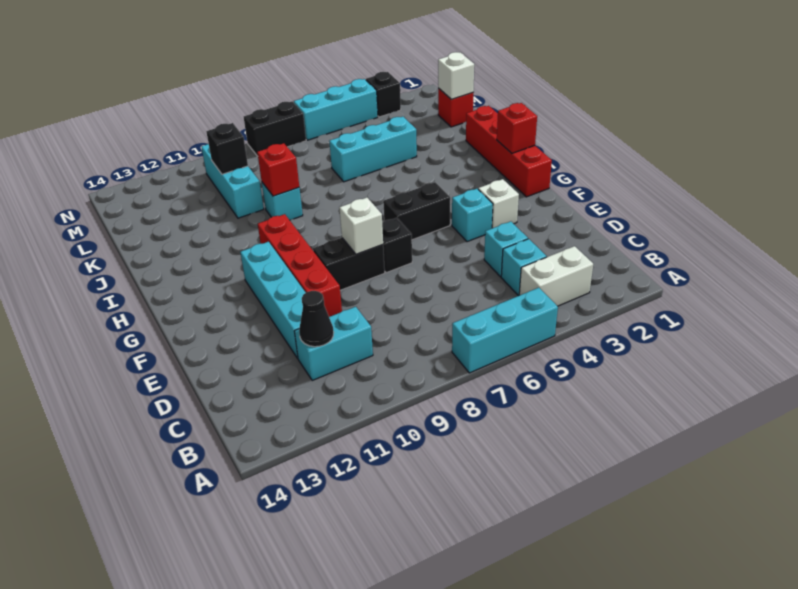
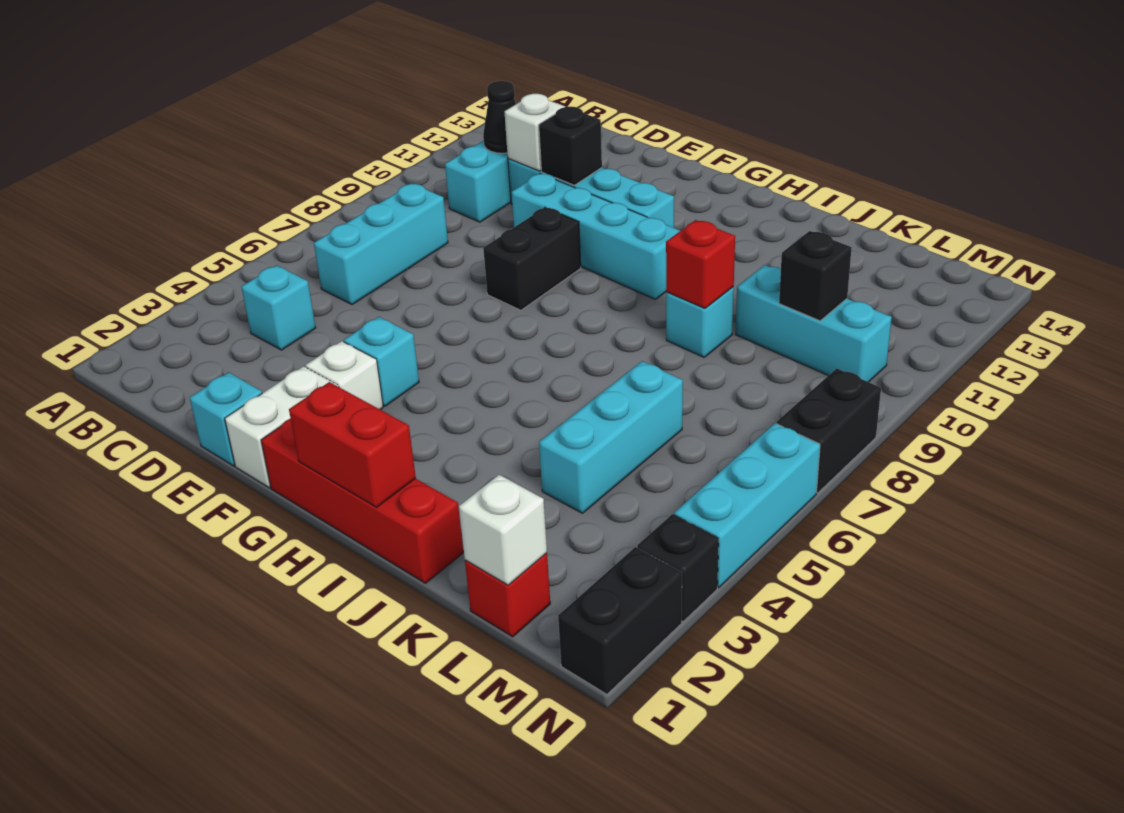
cyan brick A5:A7 level 1 -> cyan brick C6:C8 level 1
white brick B3:B4 level 1 -> white brick F1:F2 level 1
cyan brick D4 level 1 -> cyan brick E1 level 1
red brick E10:H10 level 1 -> cyan brick E10:H10 level 1
black brick F7 level 1 -> black brick E11 level 2
white brick F8 level 2 -> white brick D11 level 2
black brick G5:G6 level 1 -> black brick N1:N2 level 1
red brick H1 level 2 -> red brick H1:I1 level 2

